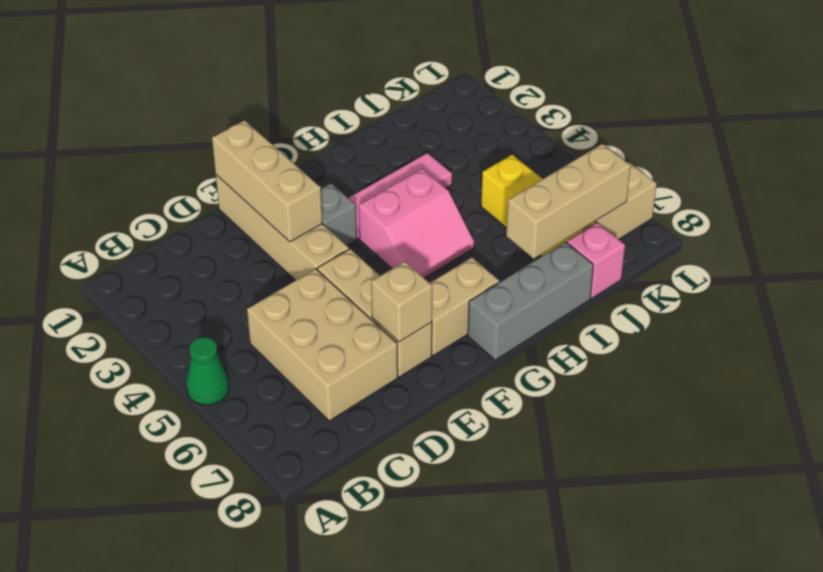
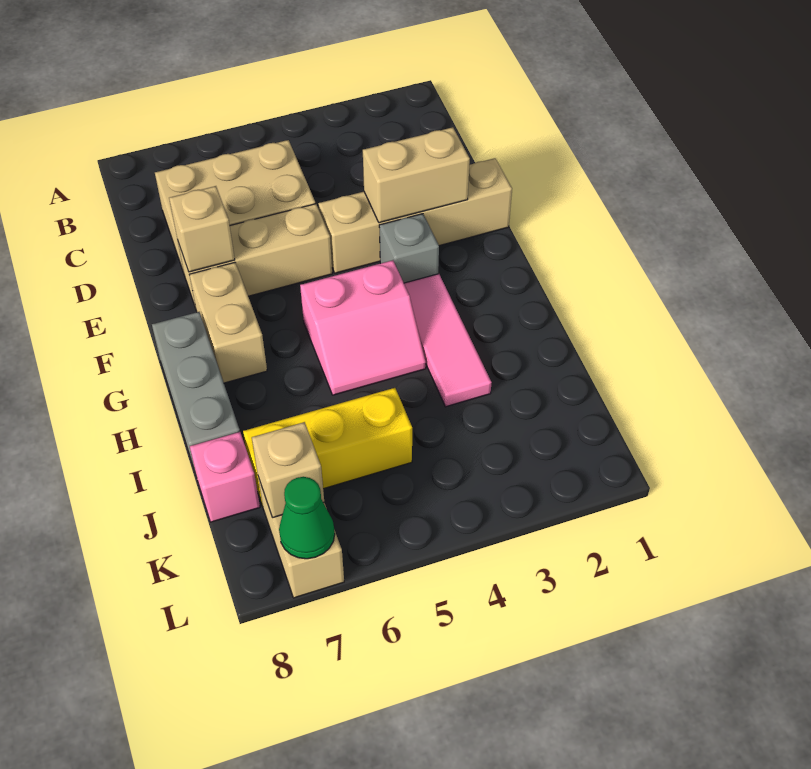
green cone A5 level 1 -> green cone L7 level 2
tan brick E1:E3 level 2 -> tan brick E2:E3 level 2
pink slope G4:H5 level 1 top 4 -> pink slope G4:H5 level 1 top G
tan brick I7:K7 level 2 -> tan brick K7 level 2

